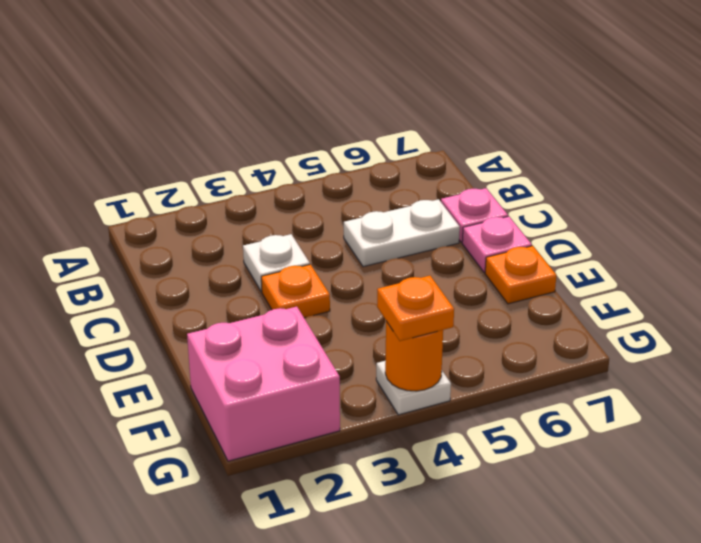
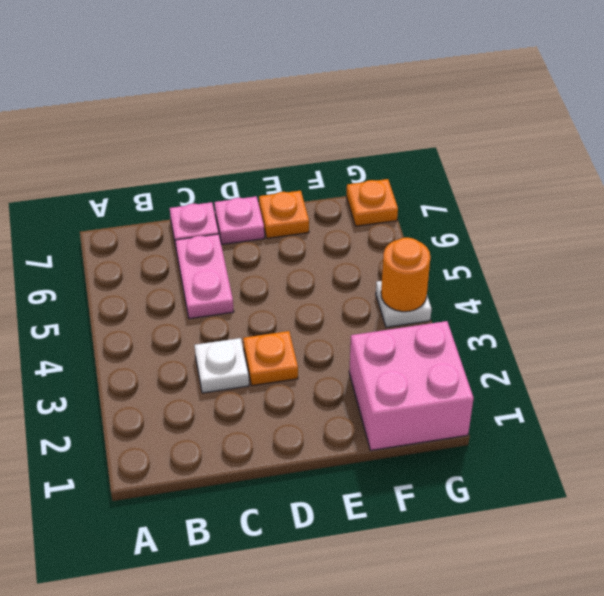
white plate C5:C6 level 1 -> pink plate C5:C6 level 1
orange plate G4 level 3 -> orange plate G7 level 1

